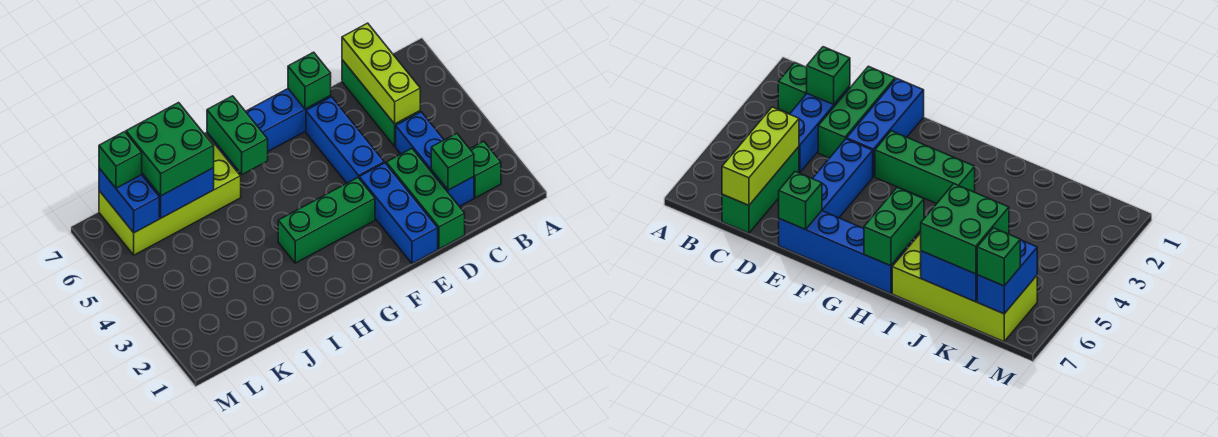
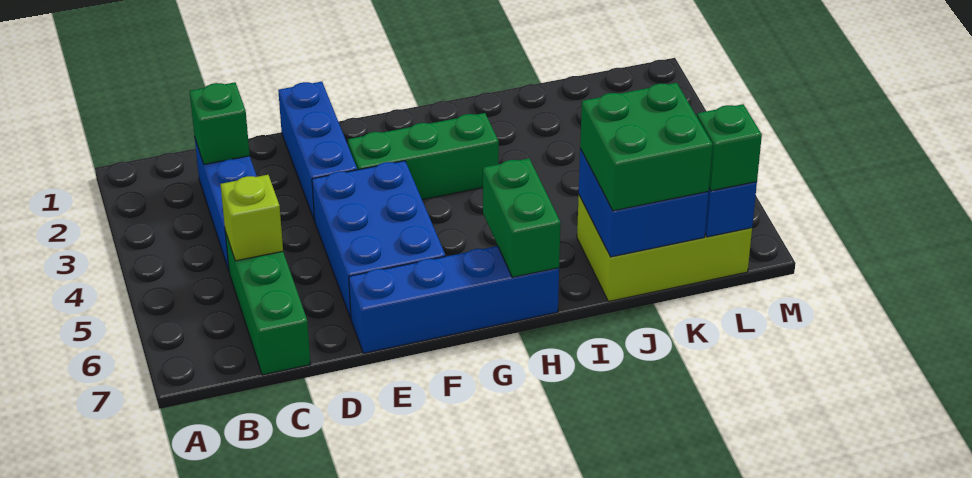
green brick B2 level 1 -> none
lime brick C5:C7 level 2 -> lime brick C5 level 2
green brick D1:D3 level 1 -> none
blue brick E4:E6 level 1 -> blue brick E4:F6 level 1
green brick E7 level 2 -> none
lime brick I6:L7 level 1 -> lime brick J6:L7 level 1

